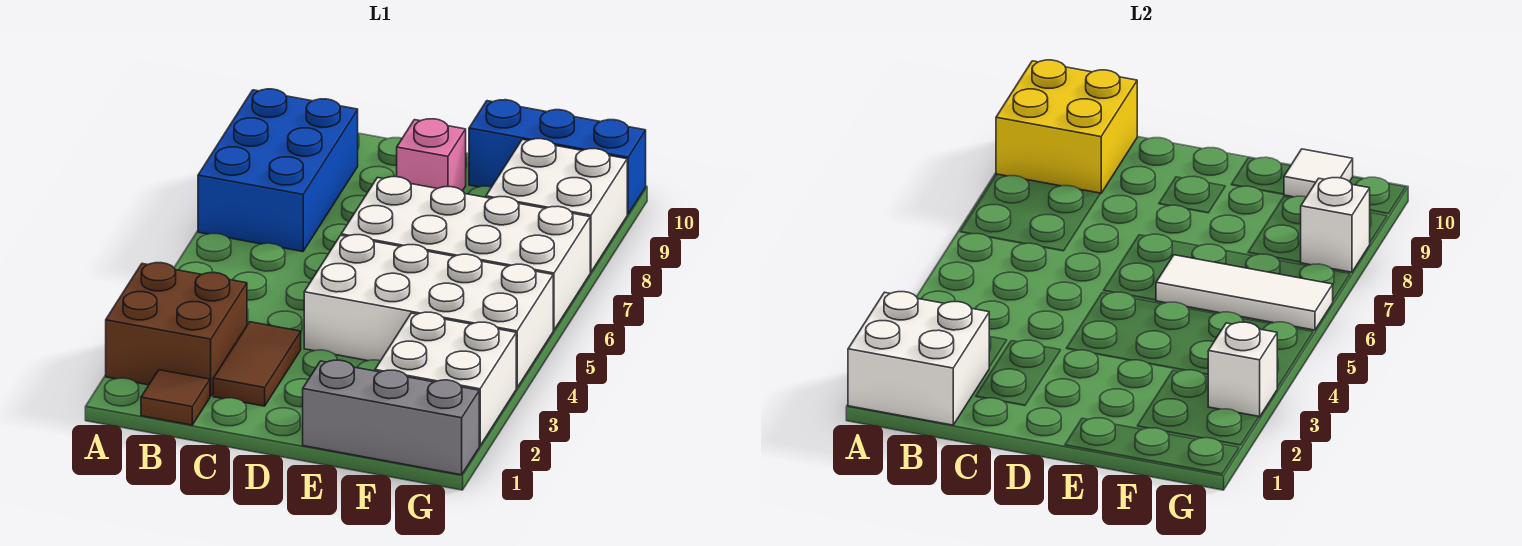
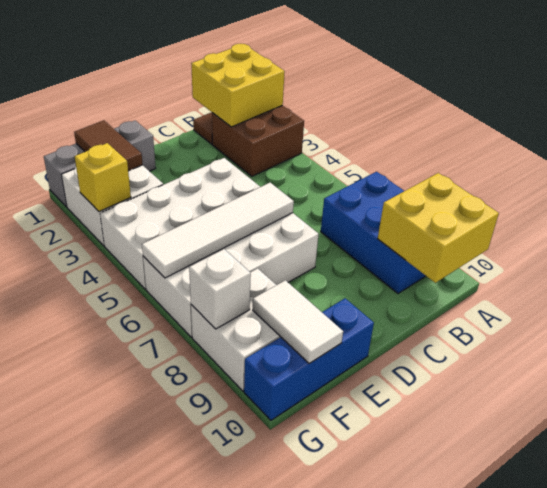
white brick A1:B2 level 2 -> yellow brick A1:B2 level 2
brown tile C2:C3 level 1 -> brown tile F1:F2 level 2
pink brick D9 level 1 -> none
white tile E6:G6 level 2 -> white tile D6:G6 level 2
white tile F10 level 2 -> white tile F9:F10 level 2
white brick G3 level 2 -> yellow brick G3 level 2

